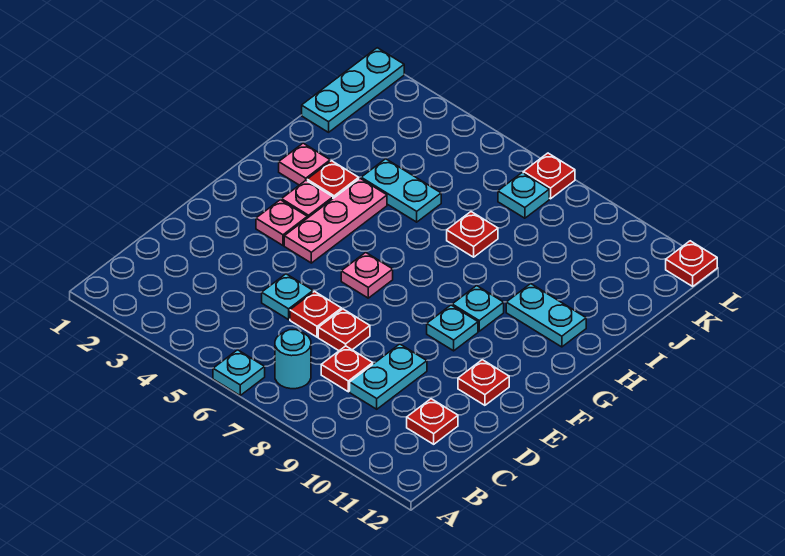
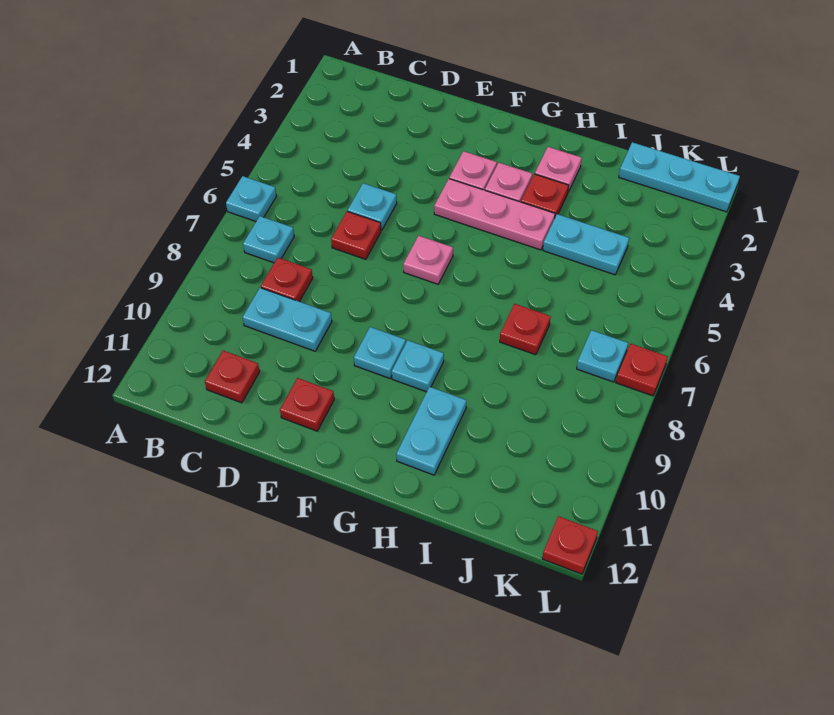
cyan round brick B7 level 1 -> cyan plate B7 level 1
red plate D7 level 1 -> none
cyan plate I4:I5 level 1 -> cyan plate I4:J4 level 1

